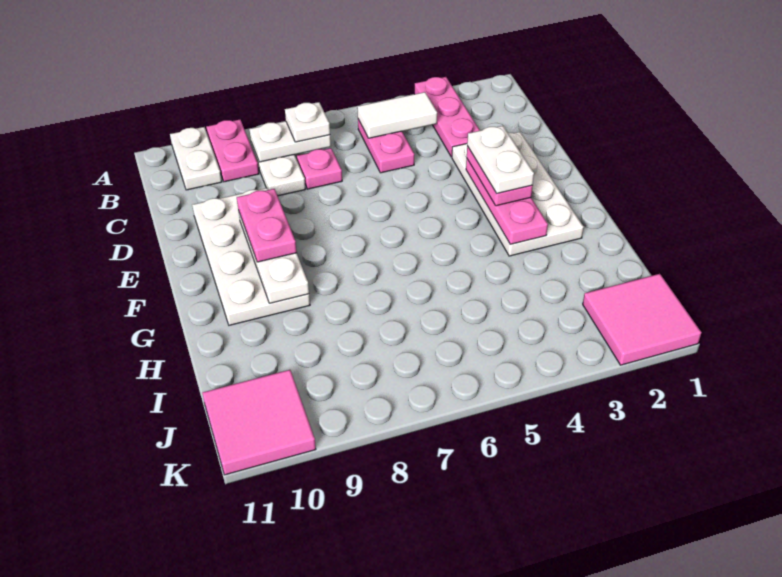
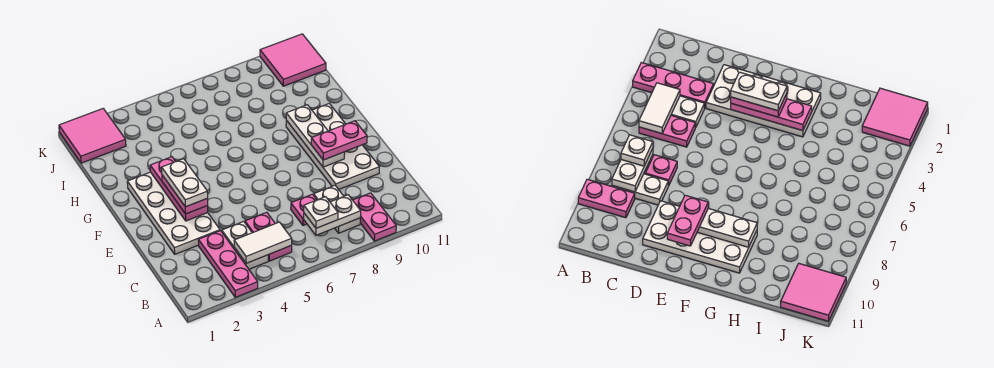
white plate A10:B10 level 1 -> white plate B4:C4 level 1
pink plate E9:F9 level 3 -> pink plate E9:E10 level 3

